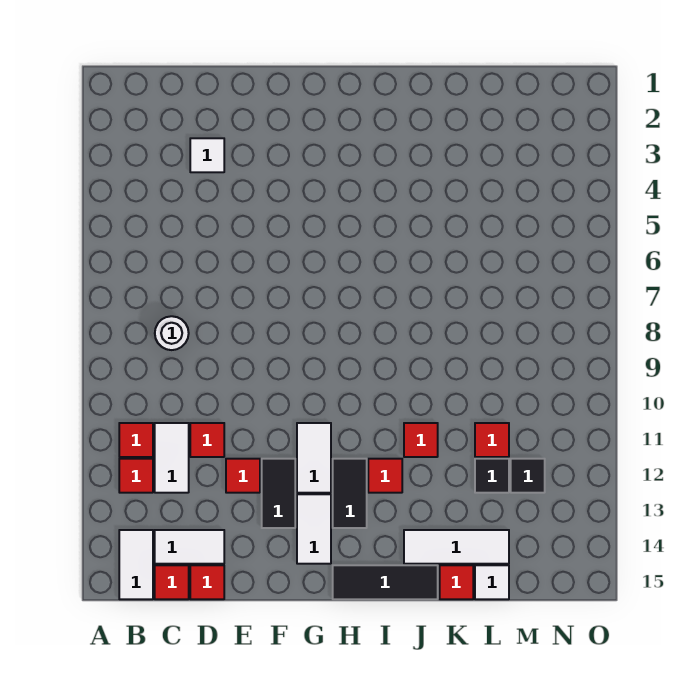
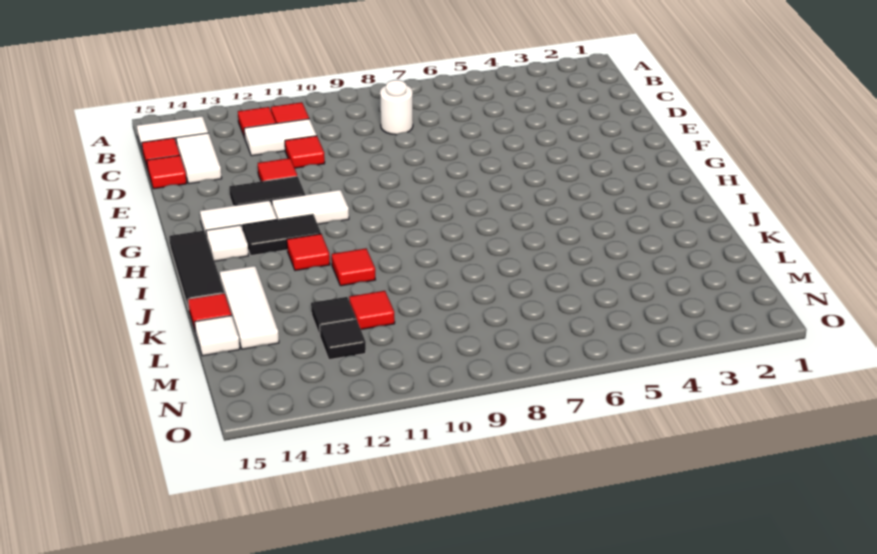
white tile D3 level 1 -> white tile H14 level 1

